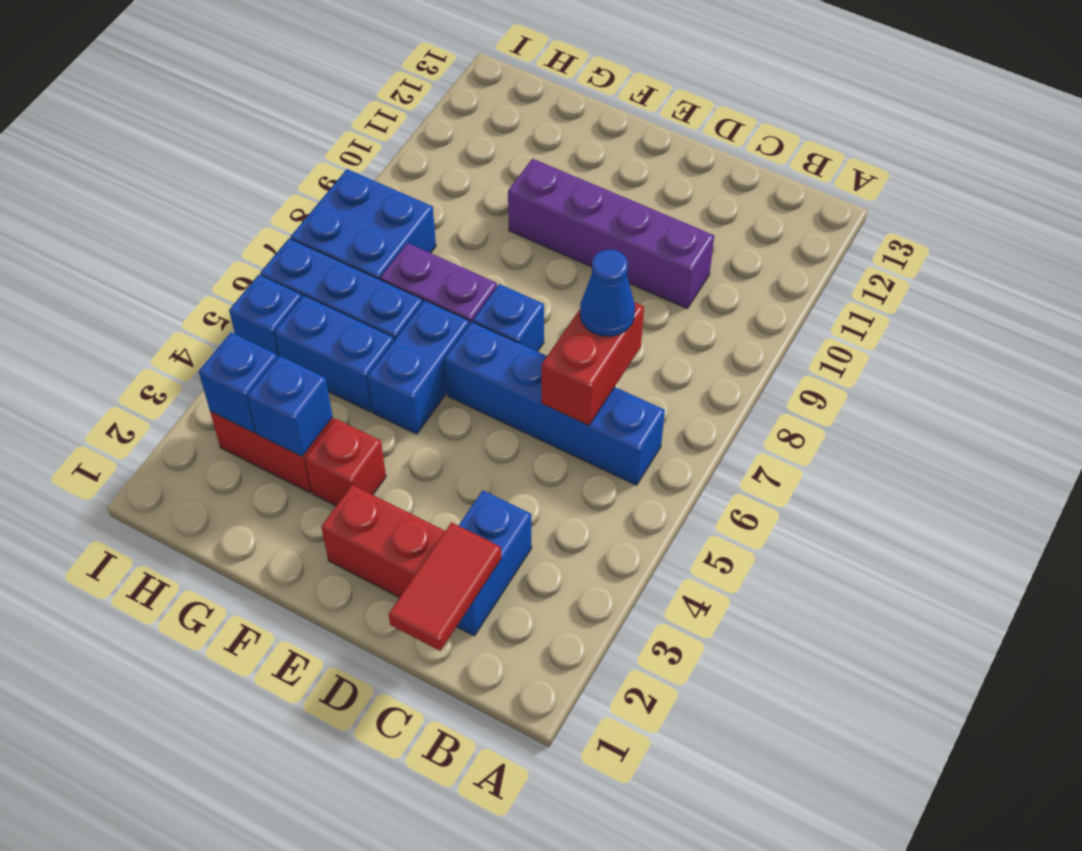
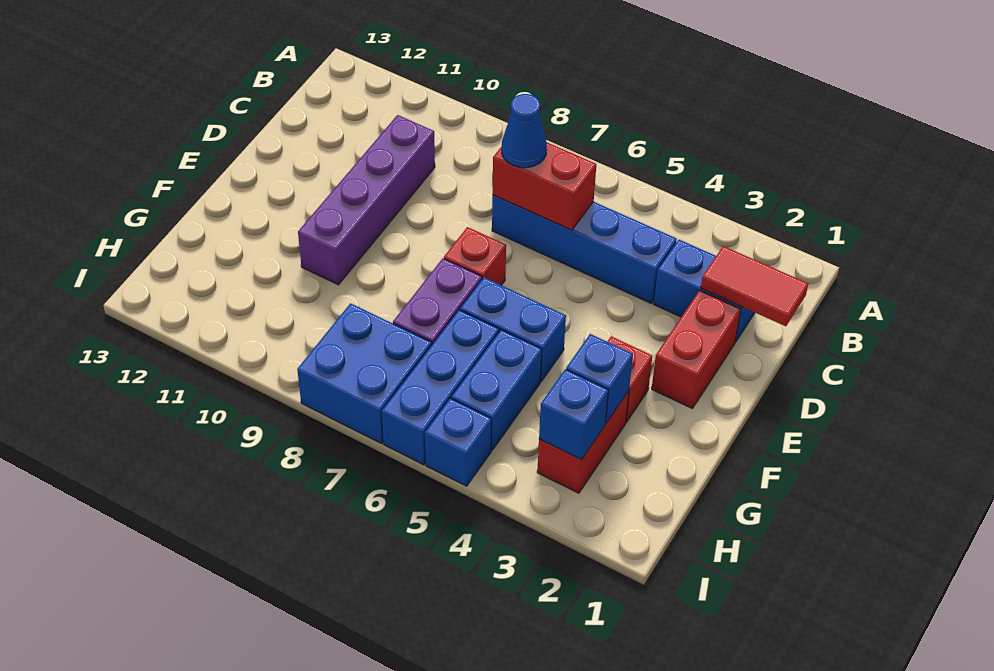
blue brick B6:E6 level 1 -> blue brick C4:C7 level 1
blue brick E7 level 1 -> red brick E7 level 1

